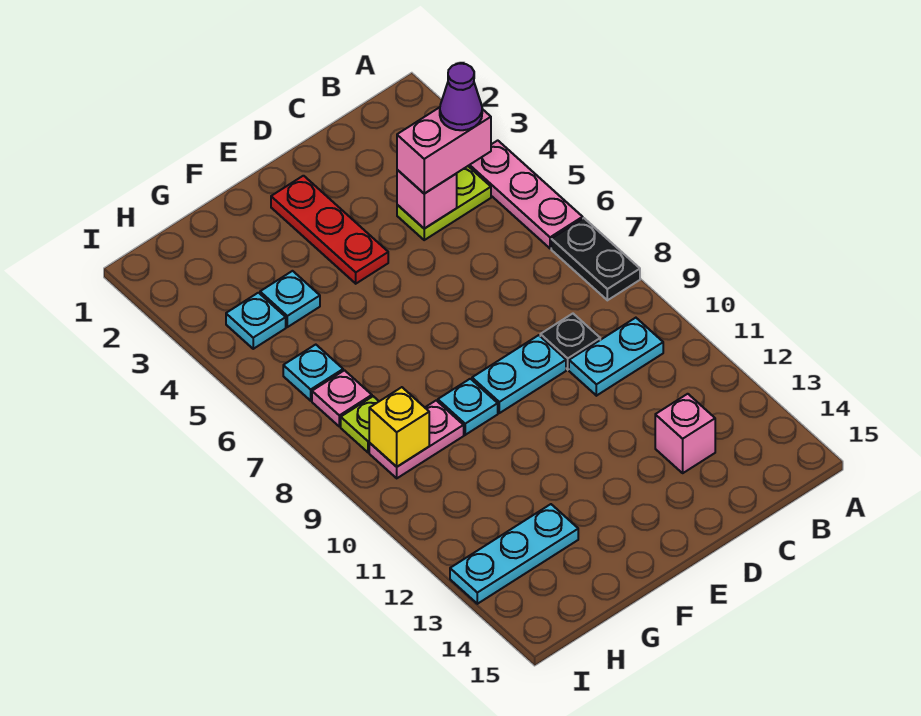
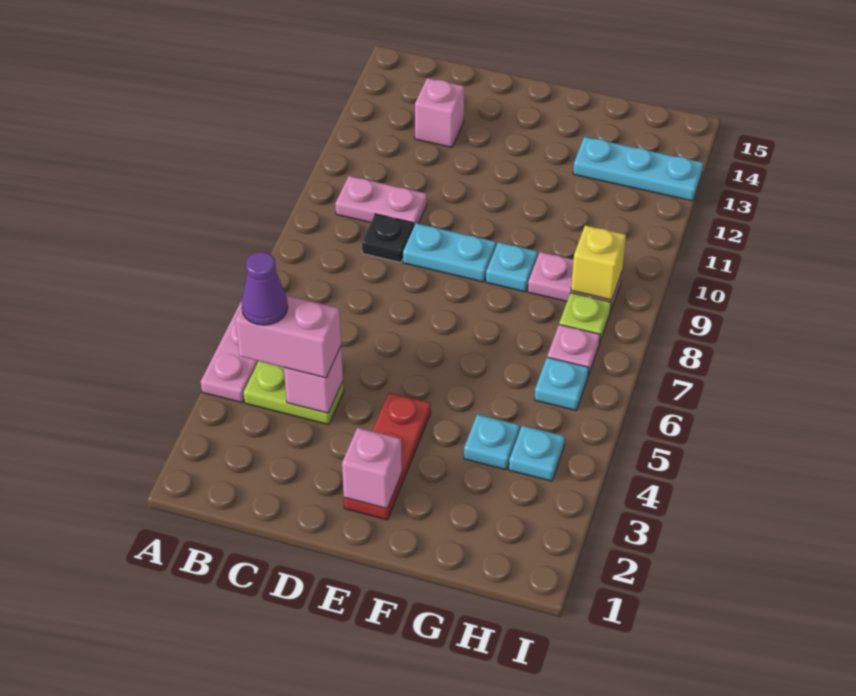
black plate A7:A8 level 1 -> none
cyan plate B10:C10 level 1 -> pink plate B10:C10 level 1
none -> pink brick E2 level 2

